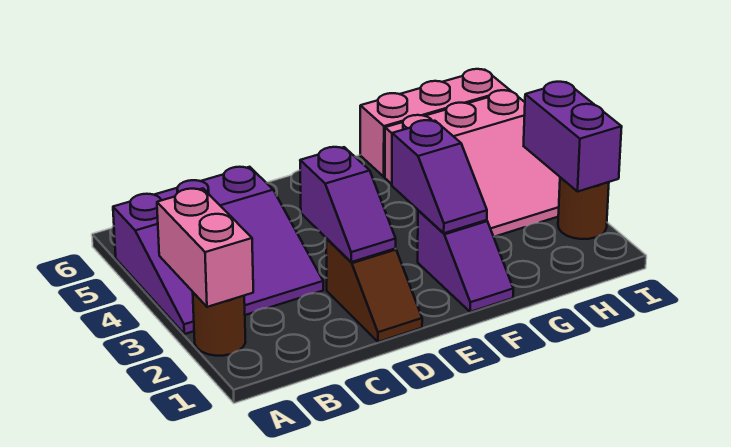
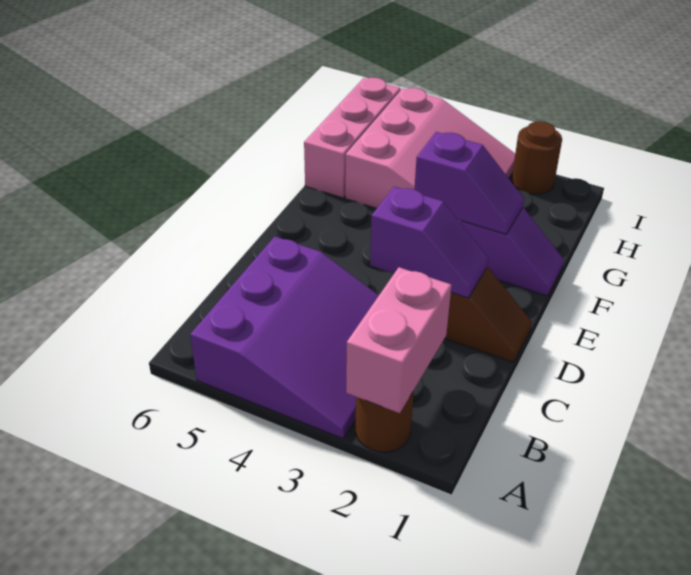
pink brick A2:A3 level 2 -> pink brick A2:B2 level 2
purple brick I2:I3 level 2 -> none

